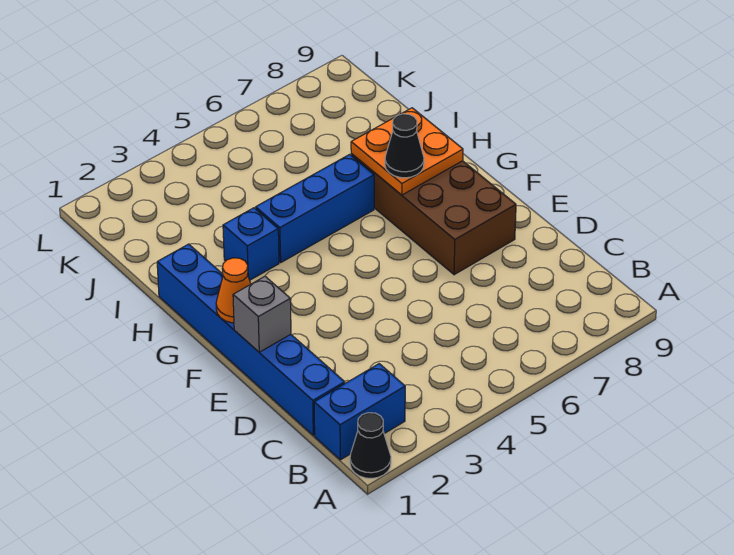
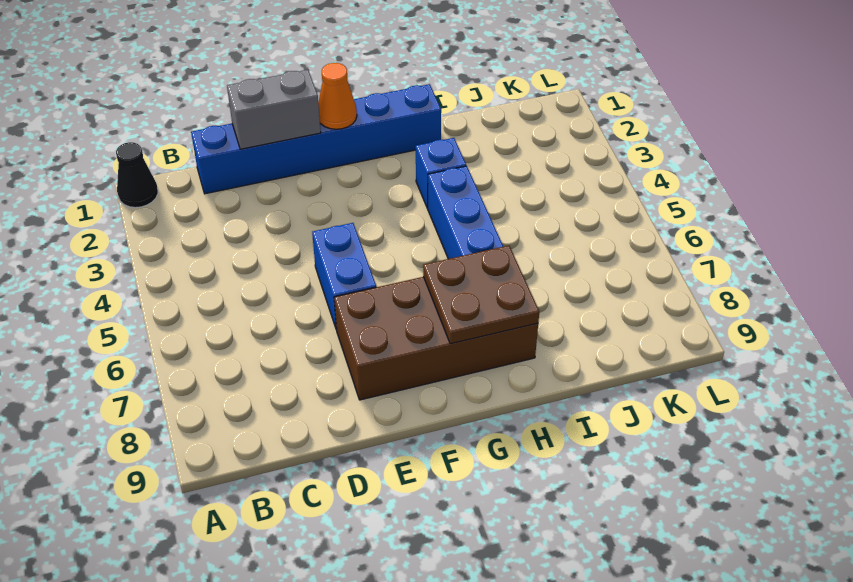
blue brick B1:B2 level 1 -> blue brick E5:E6 level 1
grey brick E1 level 2 -> grey brick D1:E1 level 2
orange plate G7:H8 level 2 -> brown plate G7:H8 level 2
black cone G7 level 3 -> none

